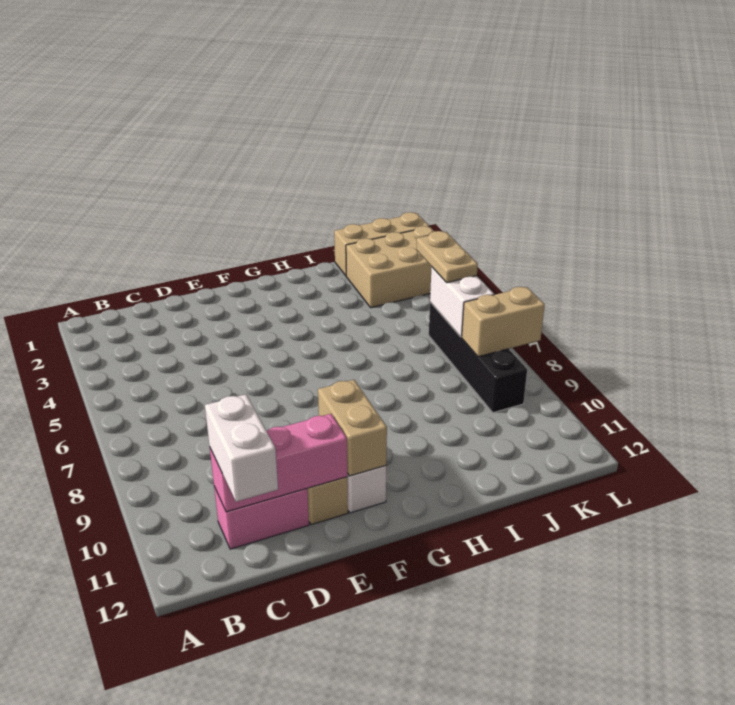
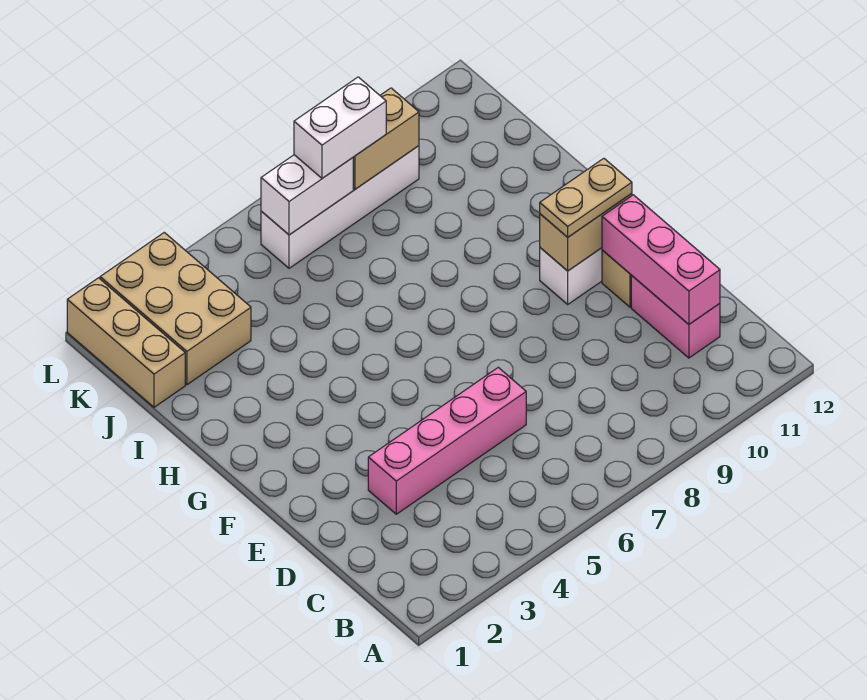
white brick C11:C12 level 3 -> white brick K7:K8 level 3
none -> pink brick D3:D6 level 1
tan plate K5:K6 level 3 -> tan plate F10:F11 level 3
black brick K6:K9 level 1 -> white brick K6:K9 level 1
tan brick K8:L8 level 2 -> tan brick K8:K9 level 2

